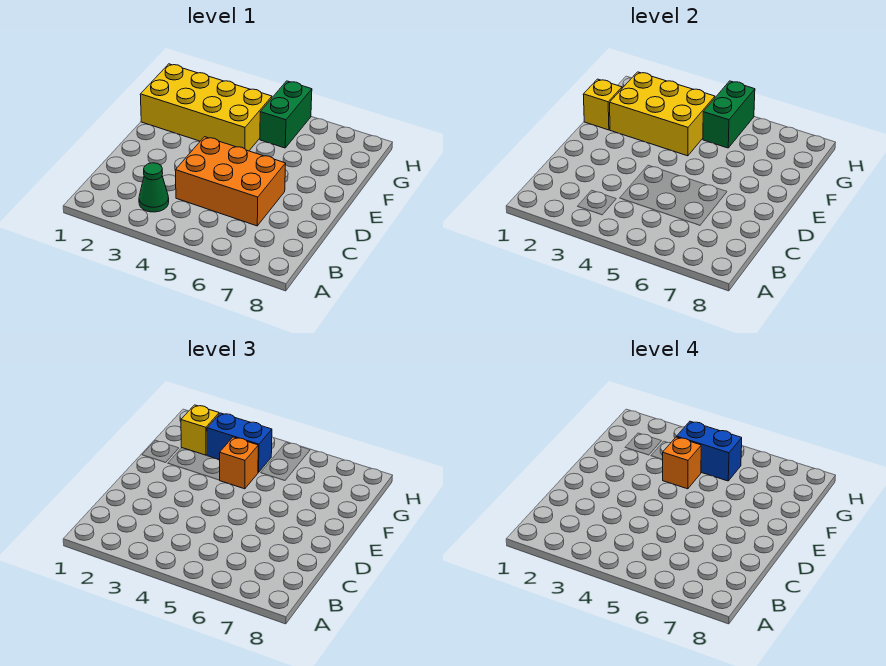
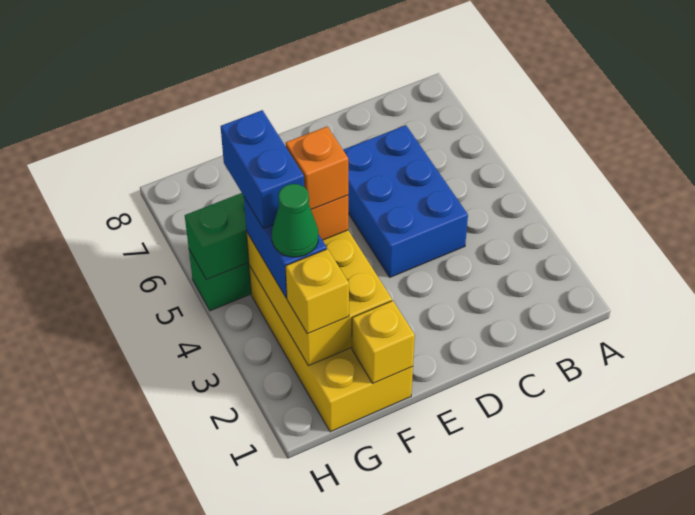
green cone B3 level 1 -> green cone G3 level 4
orange brick C4:D6 level 1 -> blue brick C4:D6 level 1

